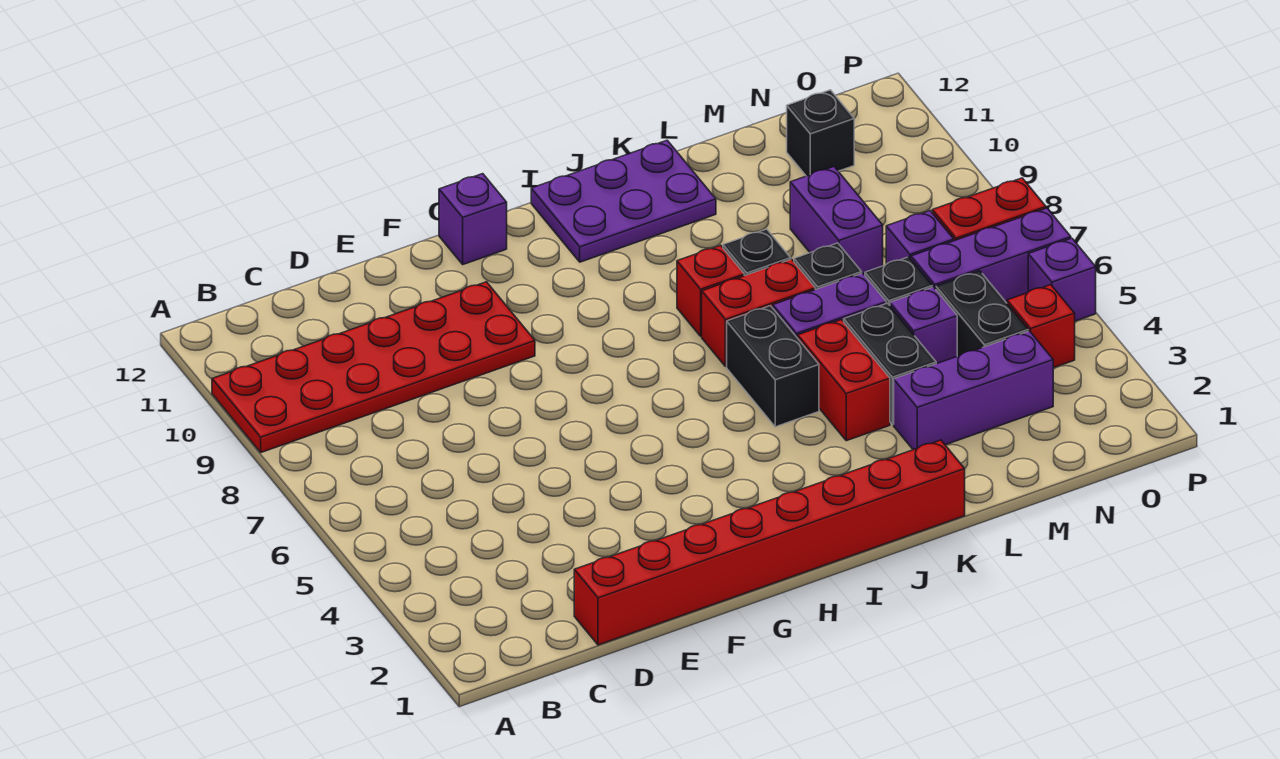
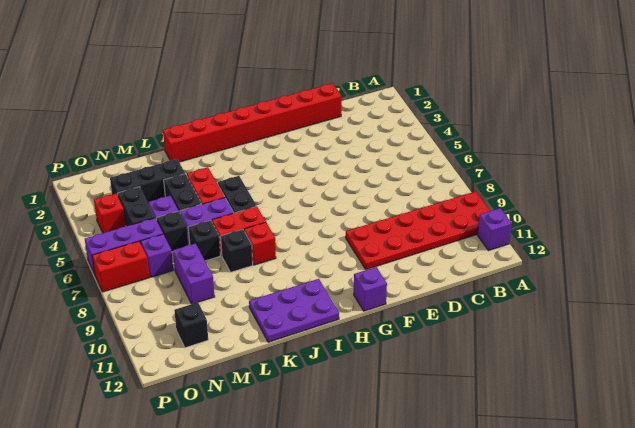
purple brick L3:N3 level 1 -> black brick L3:N3 level 1
purple brick P5 level 1 -> purple brick A11 level 1

